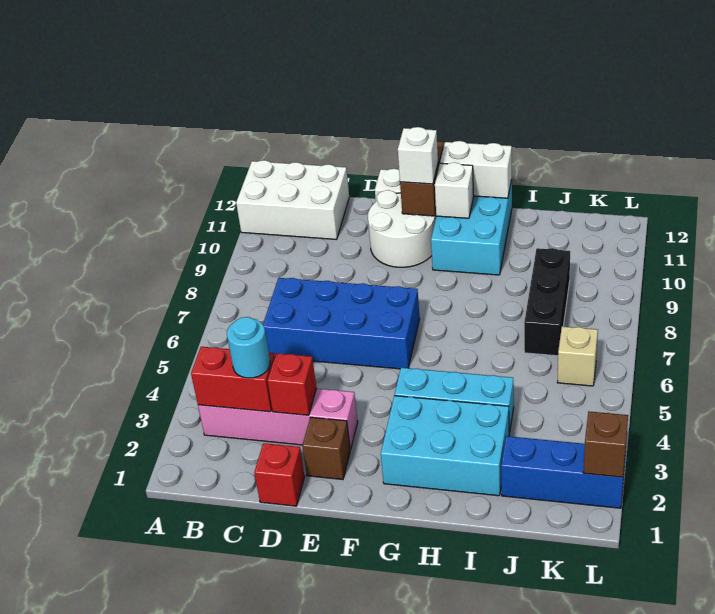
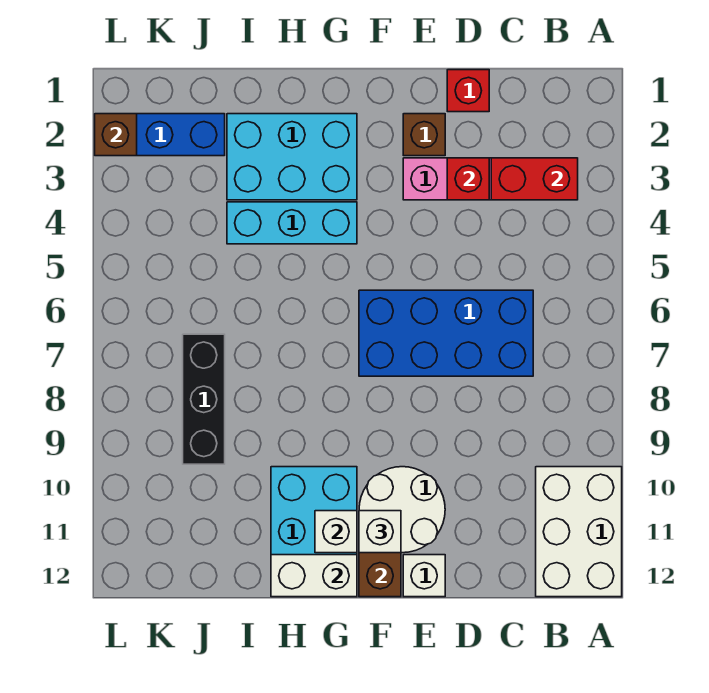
white brick A11:C12 level 1 -> white brick A10:B12 level 1
cyan round brick C3 level 3 -> none
tan brick K6 level 1 -> none

